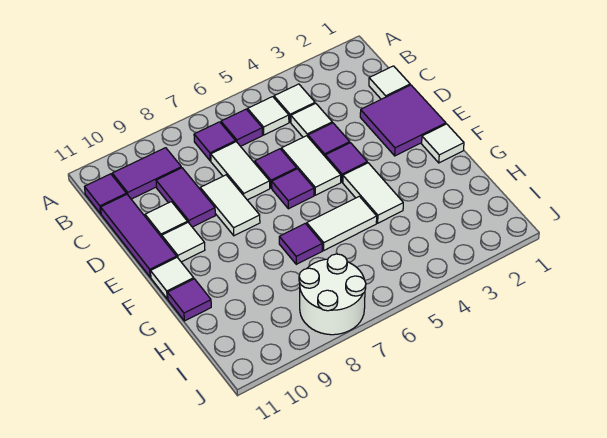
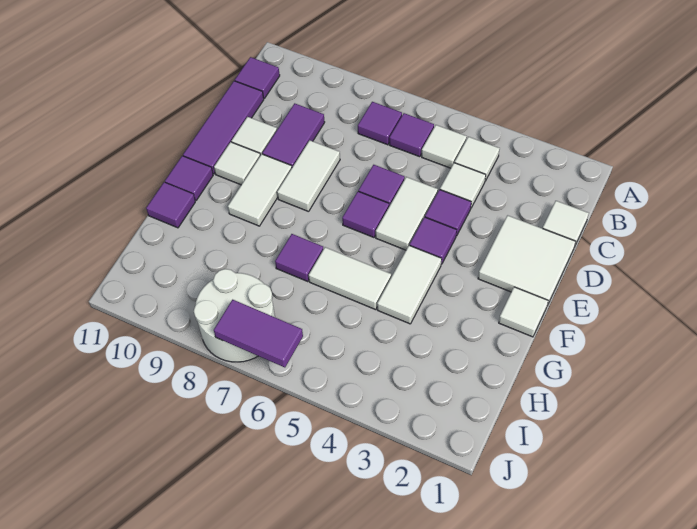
purple tile B9:B10 level 1 -> purple tile J6:J7 level 2
white tile C7:D7 level 1 -> white tile E9:F9 level 1
purple tile D1:E2 level 1 -> white tile D1:E2 level 1
white tile F11 level 1 -> purple tile F11 level 1

